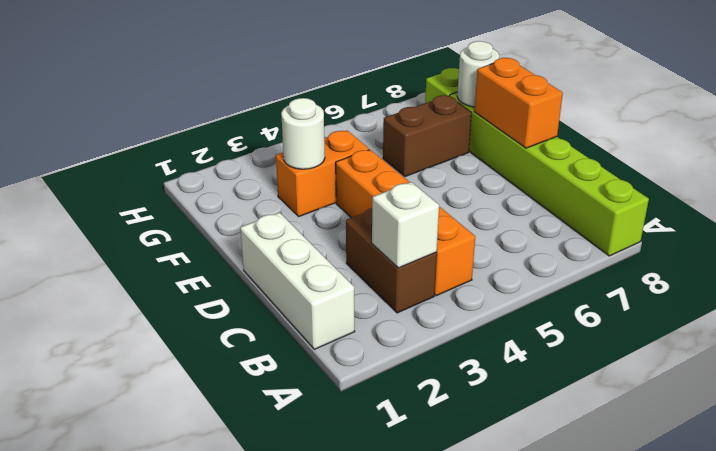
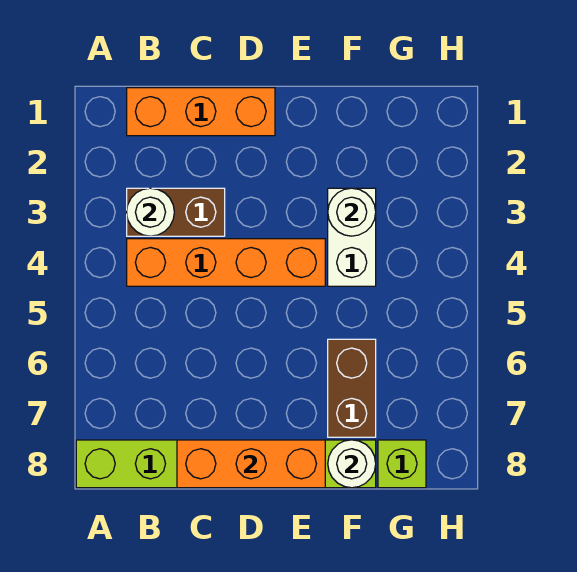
white brick B1:D1 level 1 -> orange brick B1:D1 level 1
white brick B3 level 2 -> white round brick B3 level 2
orange brick D8:E8 level 2 -> orange brick C8:E8 level 2
orange brick F3:F4 level 1 -> white brick F3:F4 level 1

